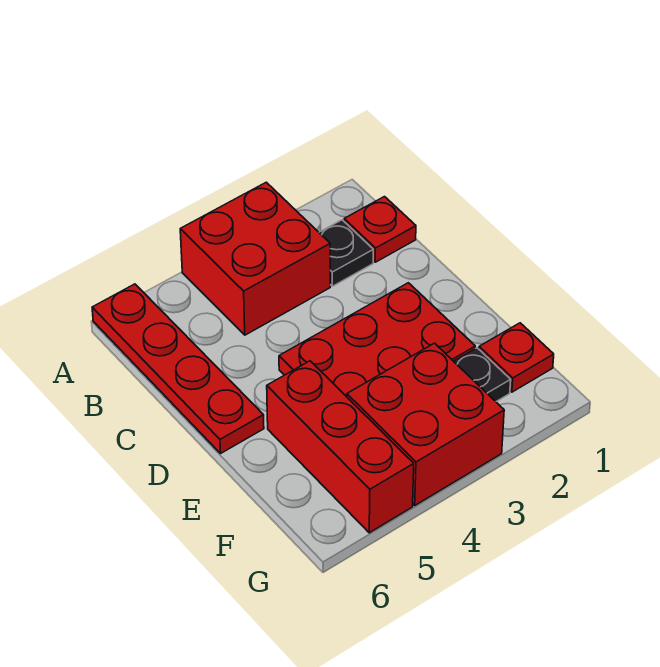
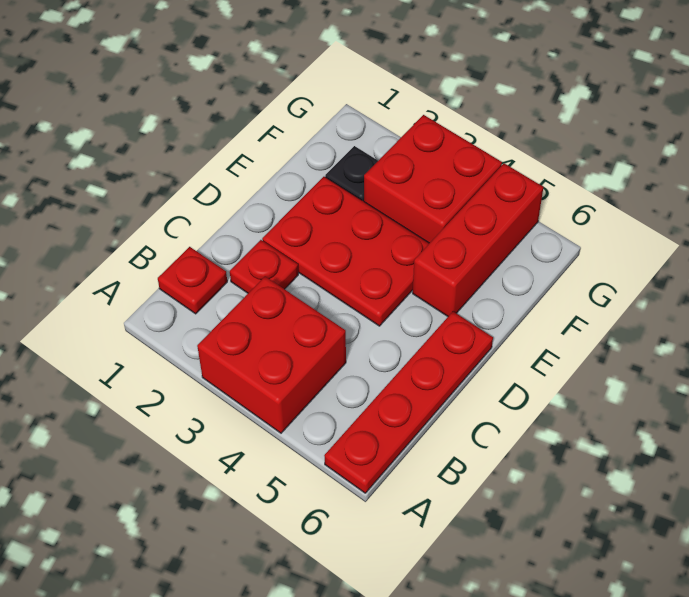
black plate B2 level 1 -> none
red plate F1 level 1 -> red plate C2 level 1

